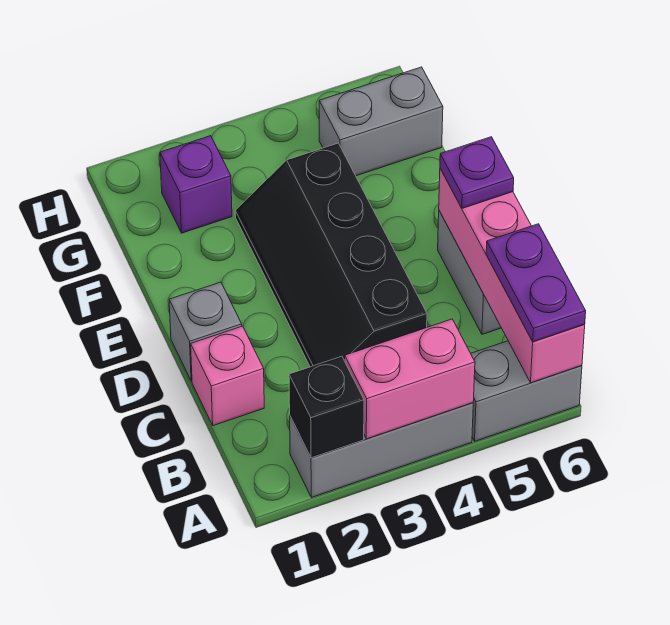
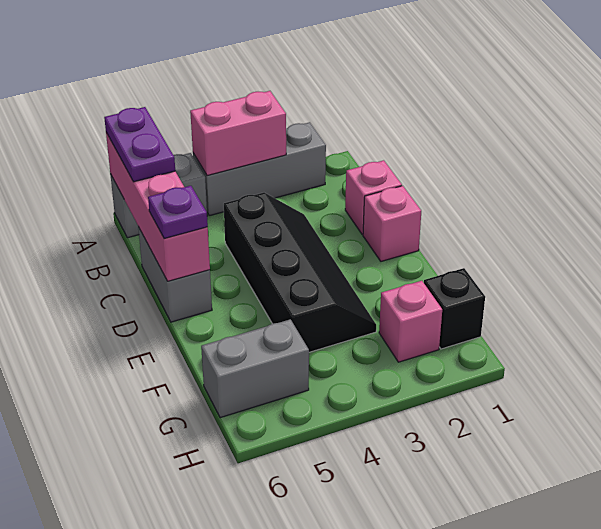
black brick A2 level 2 -> black brick G1 level 1
grey brick D1 level 1 -> pink brick D1 level 1
purple brick G2 level 1 -> pink brick G2 level 1

